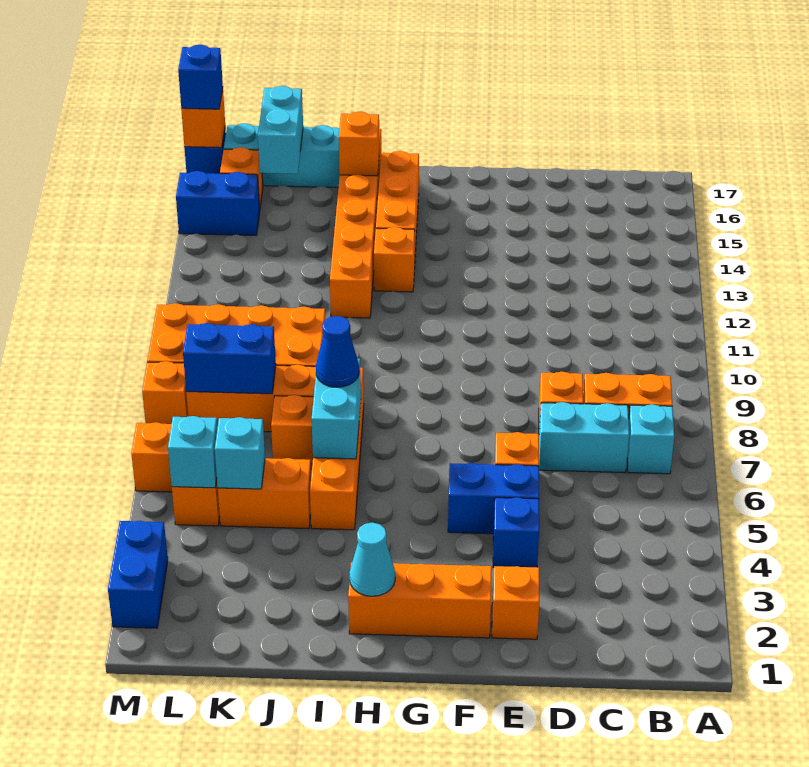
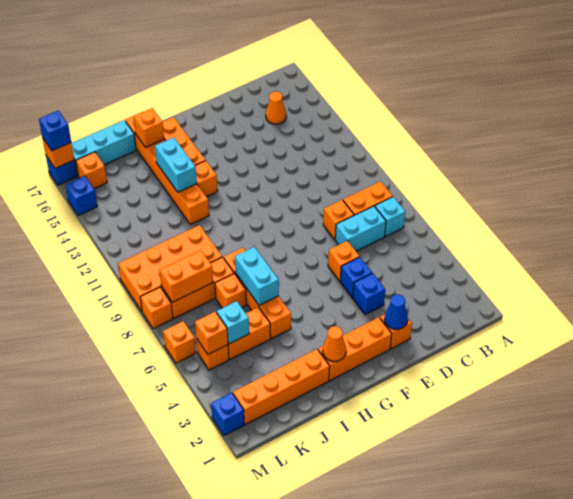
none -> orange cone C15 level 1
blue brick E5:F5 level 1 -> blue brick E5 level 1
cyan cone H2 level 2 -> orange cone H2 level 2
none -> orange brick I2:L2 level 1
blue cone I7 level 3 -> blue cone E2 level 2
blue brick K8:L8 level 2 -> orange brick K8:L8 level 2
cyan brick K16:K17 level 2 -> cyan brick I13:I14 level 2
cyan brick L5 level 2 -> orange brick L5 level 2
blue brick L15:M15 level 1 -> blue brick M15 level 1
blue brick M2:M3 level 1 -> blue brick M2 level 1

